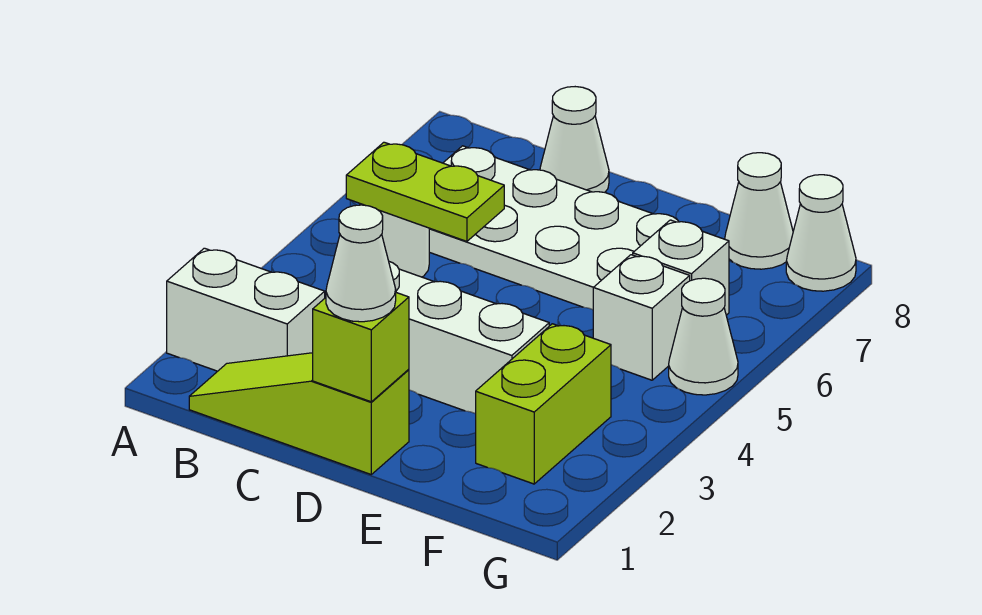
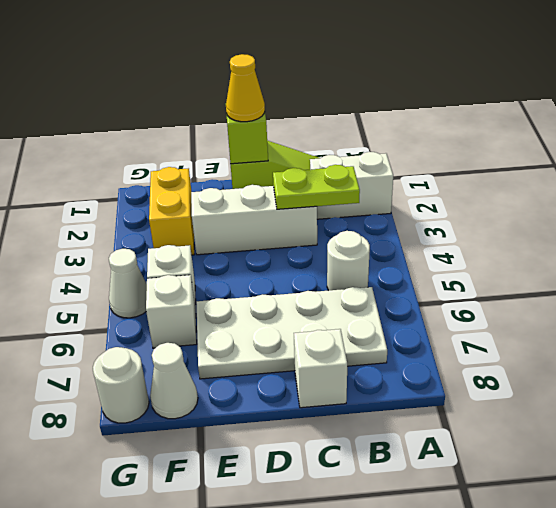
lime plate B5:C5 level 2 -> lime plate B3:C3 level 2
white cone C8 level 1 -> white brick C8 level 1
white cone D1 level 3 -> yellow cone D1 level 3
lime brick F2:F3 level 1 -> yellow brick F2:F3 level 1
white cone G8 level 1 -> white round brick G8 level 1

